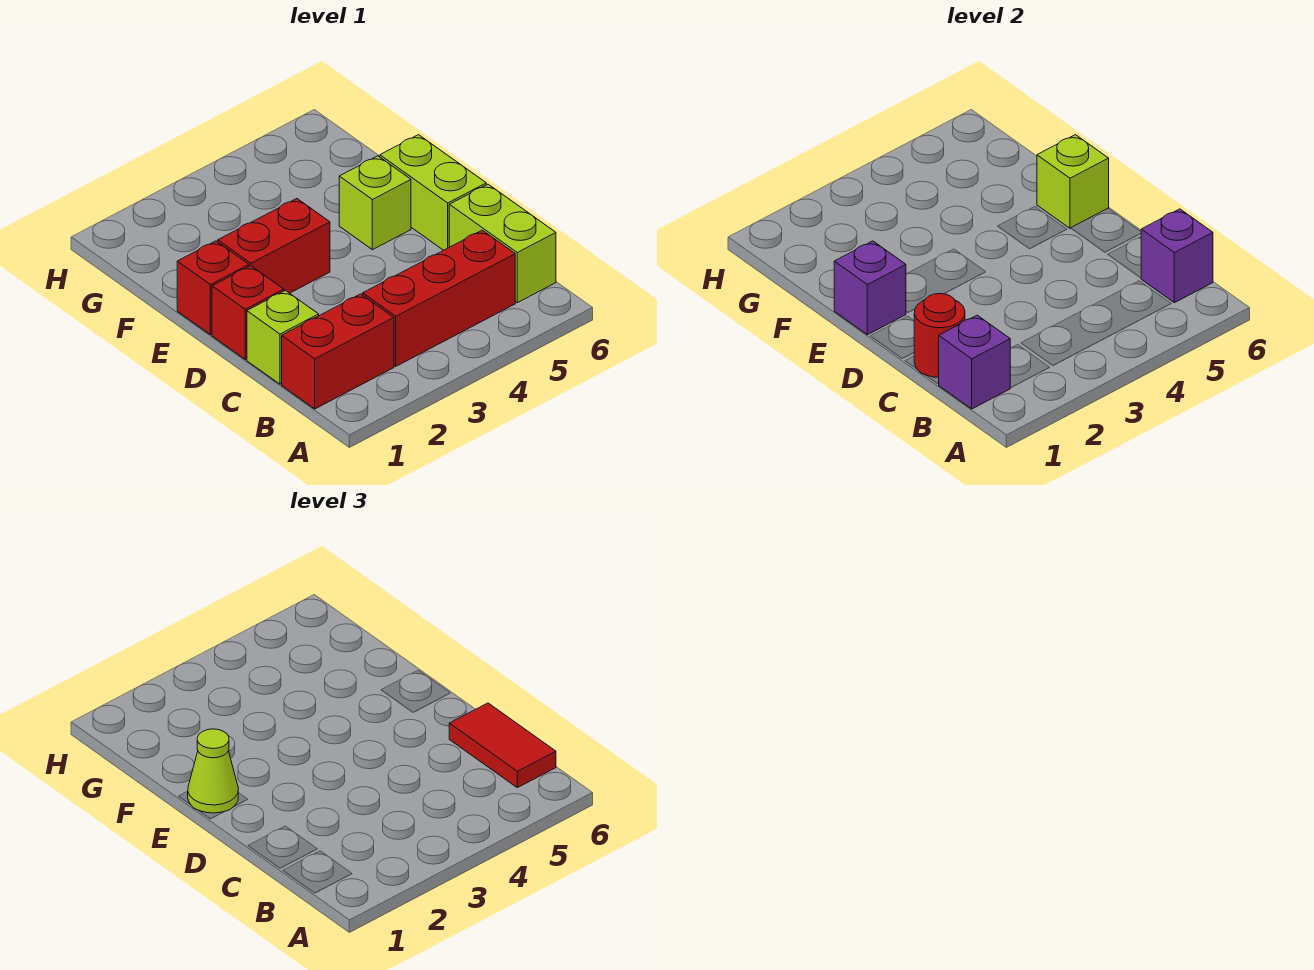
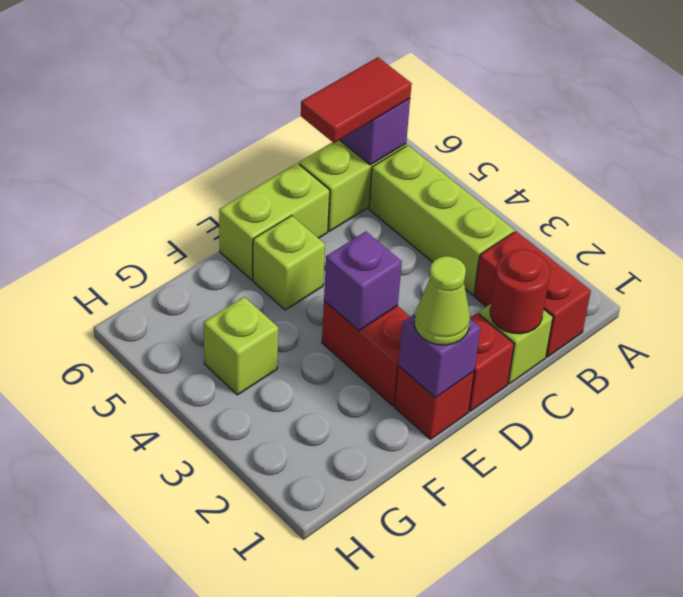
purple brick B1 level 2 -> purple brick E3 level 2
red brick B3:B5 level 1 -> lime brick B3:B5 level 1
lime brick E6 level 2 -> lime brick G4 level 1

